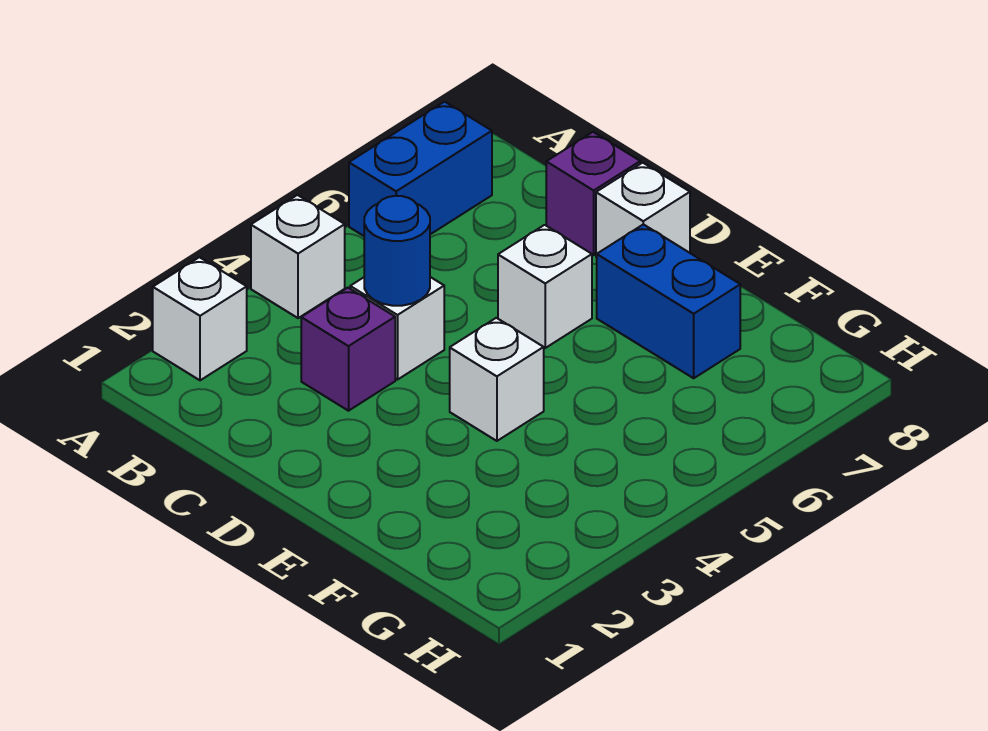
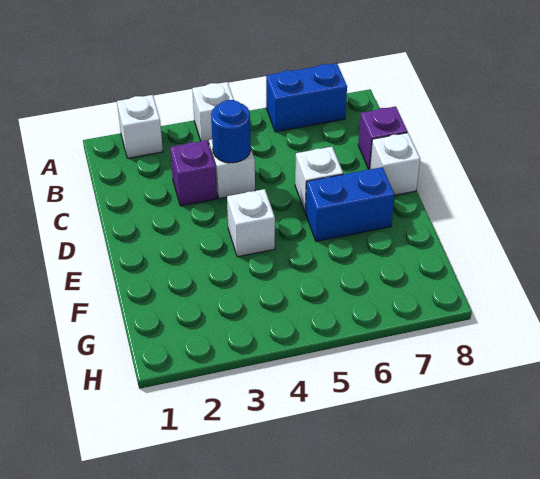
blue brick E7:F7 level 1 -> blue brick E6:E7 level 1

